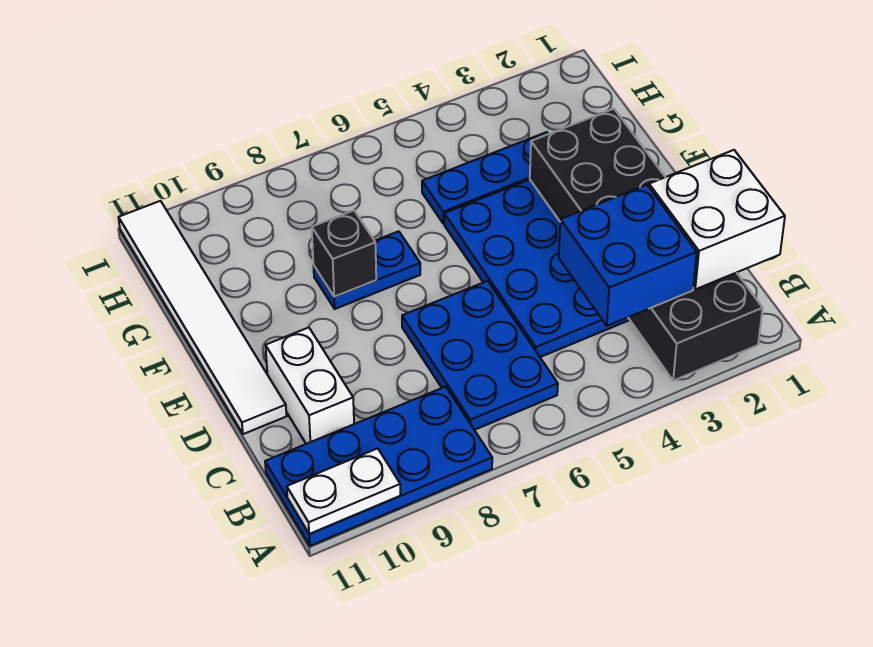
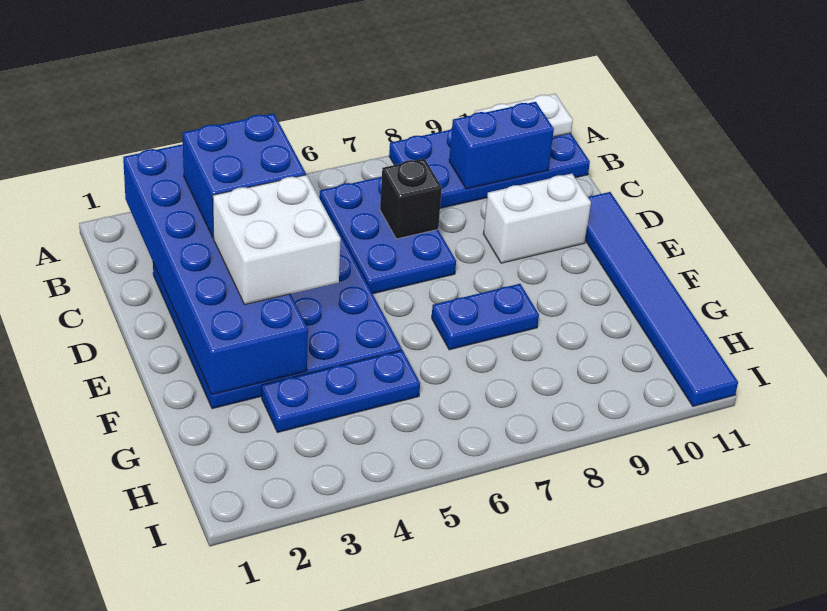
black brick A2:F3 level 2 -> blue brick A2:F3 level 2
white brick B1:C2 level 3 -> white brick D3:E4 level 3
none -> blue brick B9:B10 level 2
white brick C10:D10 level 1 -> white brick D9:D10 level 1
white tile D11:I11 level 1 -> blue tile D11:I11 level 1
black brick F8 level 2 -> black brick C7 level 2

